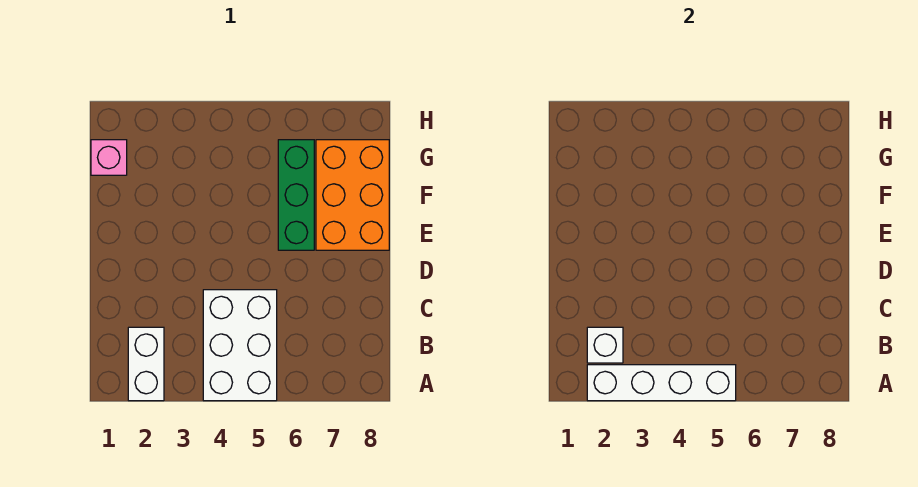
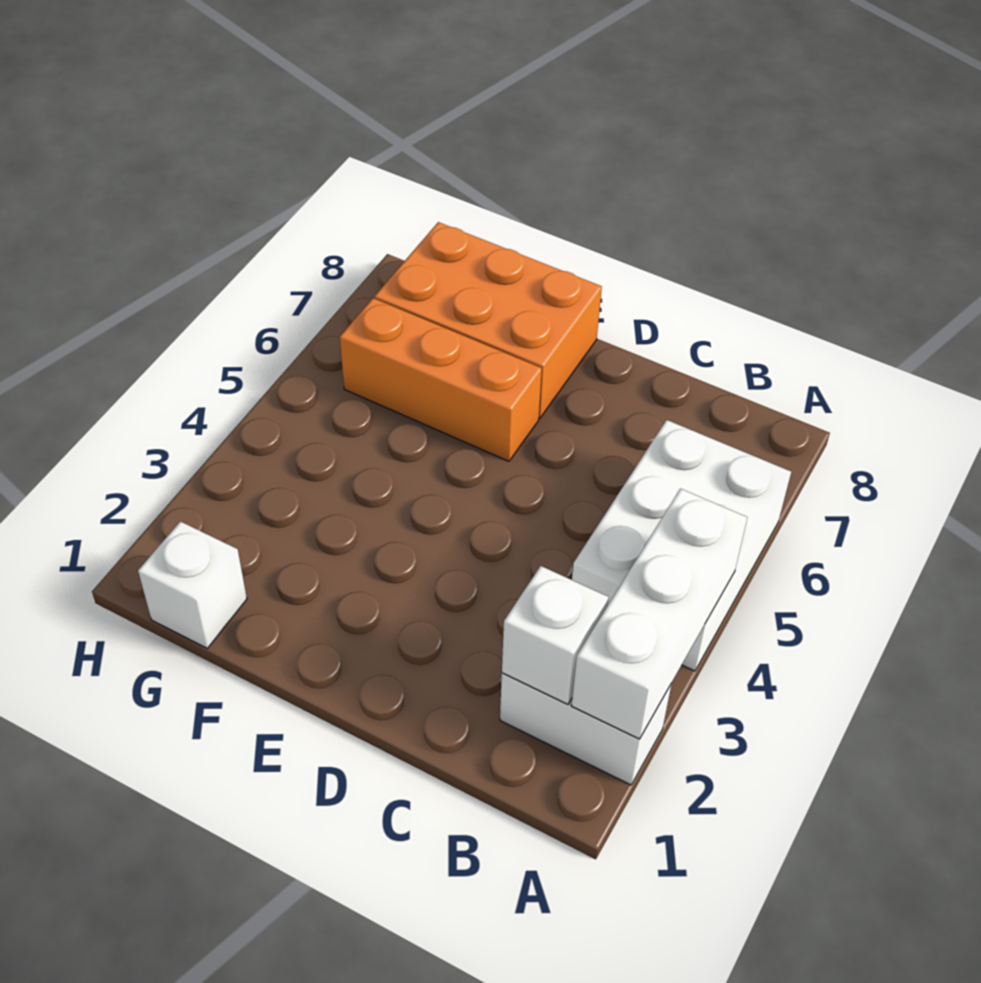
white brick A2:A5 level 2 -> white brick A2:A4 level 2
white brick A4:C5 level 1 -> white brick A4:B6 level 1
green brick E6:G6 level 1 -> orange brick E6:G6 level 1
pink brick G1 level 1 -> white brick G1 level 1

